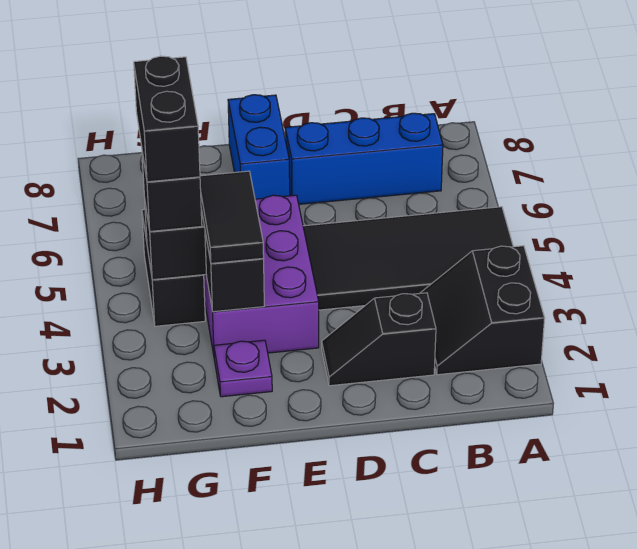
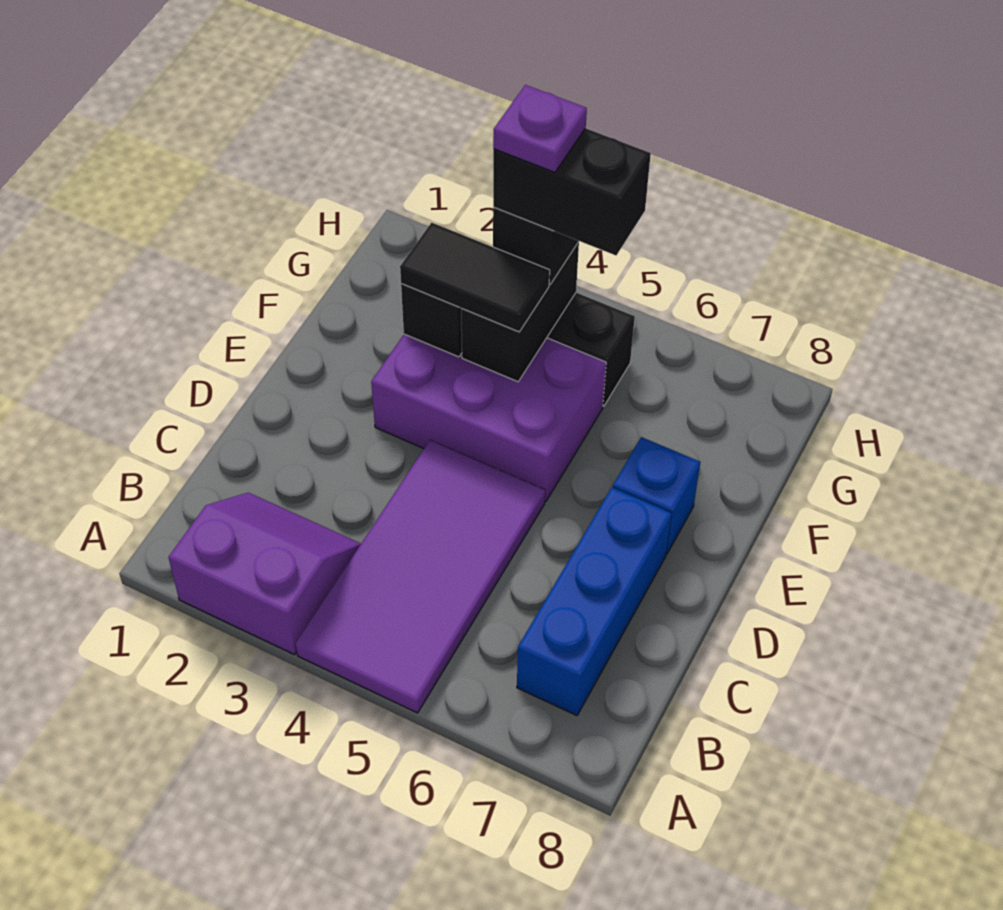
black slope A2:B3 level 1 top A -> purple slope A2:B3 level 1 top A
black tile A4:D5 level 1 -> purple tile A4:D5 level 1
black slope C2:D2 level 1 top C -> none
blue brick E7:E8 level 1 -> blue brick E7 level 1
purple plate F2 level 1 -> purple plate G4 level 5

